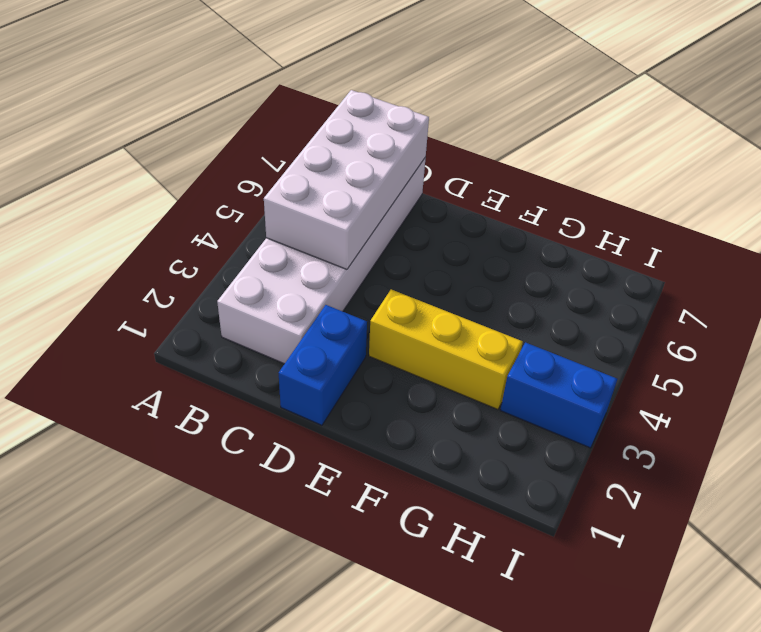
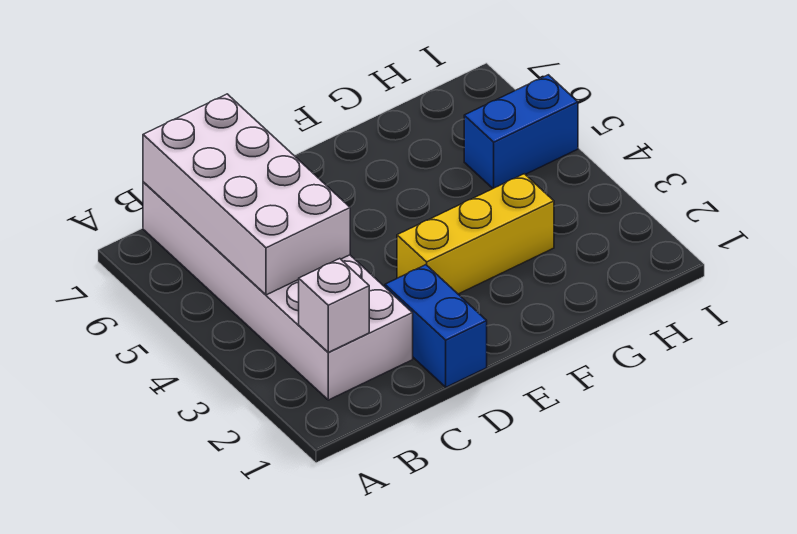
none -> white brick B2 level 2
blue brick H3:I3 level 1 -> blue brick H5:I5 level 1

